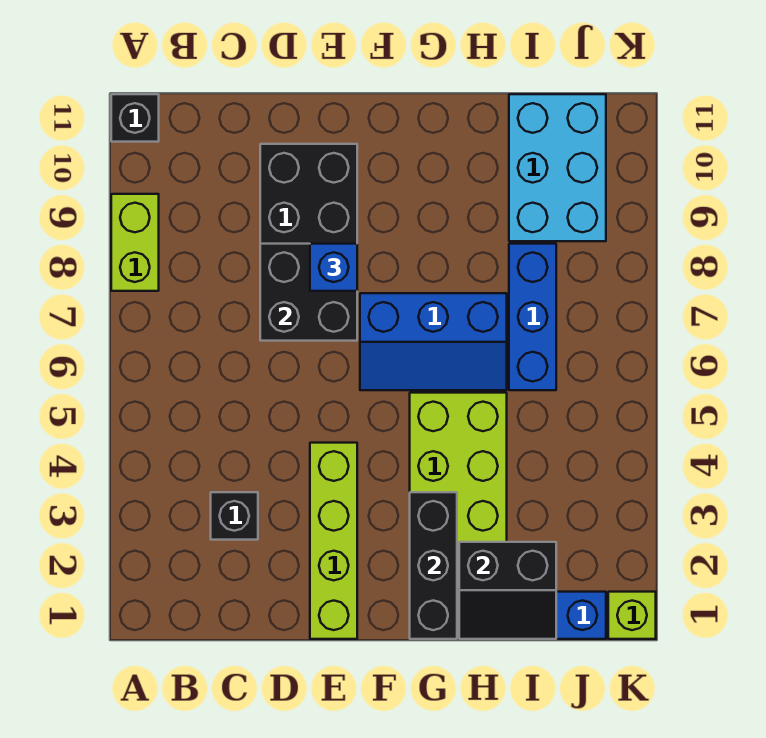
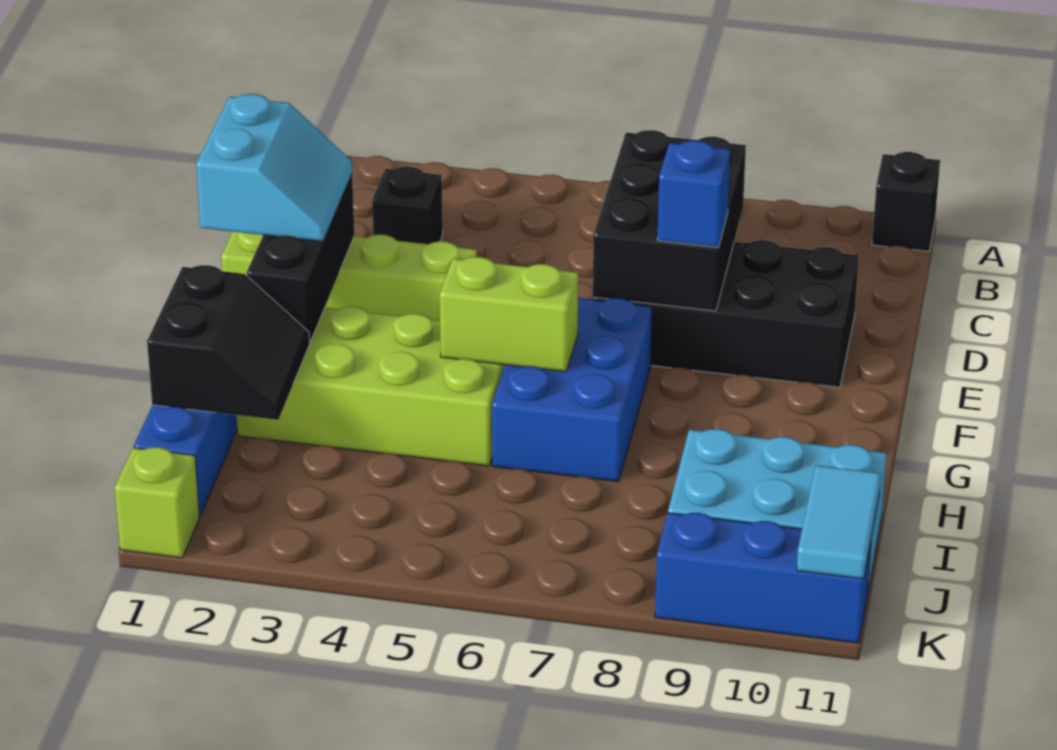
lime brick A8:A9 level 1 -> lime brick G5:G6 level 2
black brick D7:E8 level 2 -> black brick C7:E8 level 2
none -> cyan slope E1:F2 level 3 top 1
blue slope F6:H7 level 1 top 7 -> blue brick F6:H7 level 1
black brick G1:G3 level 2 -> black brick E2:G2 level 2
black slope H1:I2 level 2 top 2 -> black slope H1:I2 level 2 top 1
blue brick I6:I8 level 1 -> blue brick K9:K11 level 1
none -> cyan tile J11:K11 level 2

